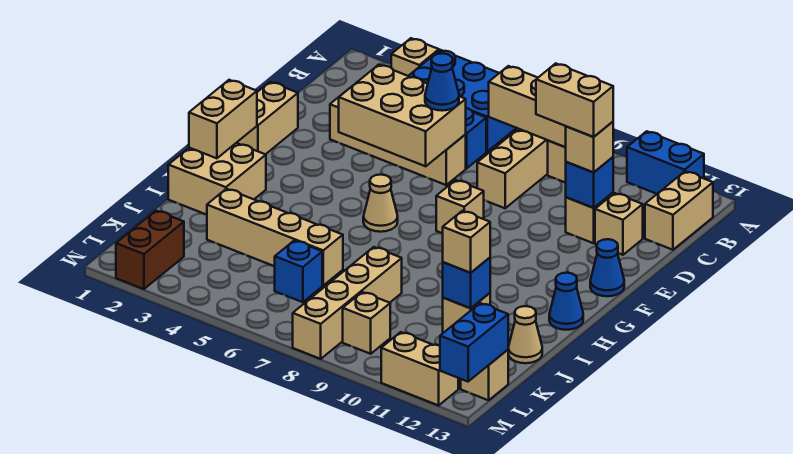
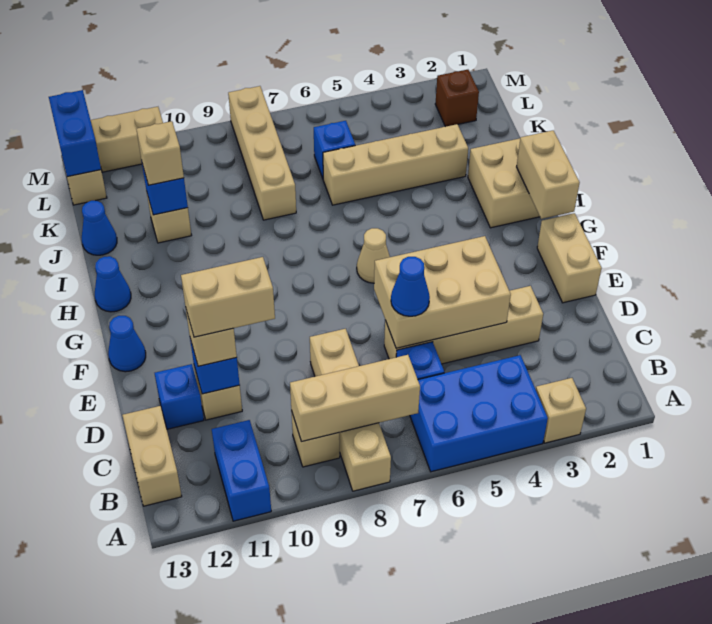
blue brick A11:A12 level 1 -> blue brick A11:B11 level 1
tan brick D12 level 1 -> blue brick D12 level 1
tan brick F8 level 1 -> none
tan cone J13 level 1 -> blue cone J13 level 1
brown brick L2:M2 level 1 -> brown brick L2 level 1
tan brick L9 level 1 -> none

